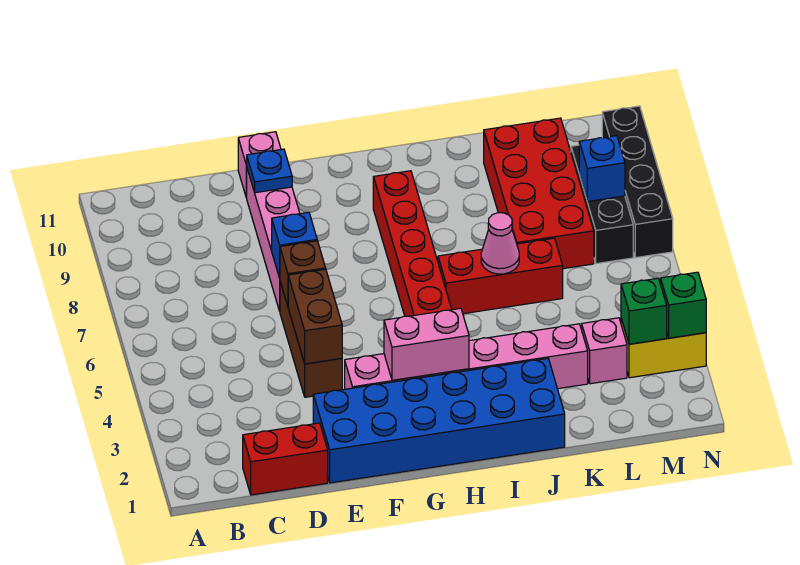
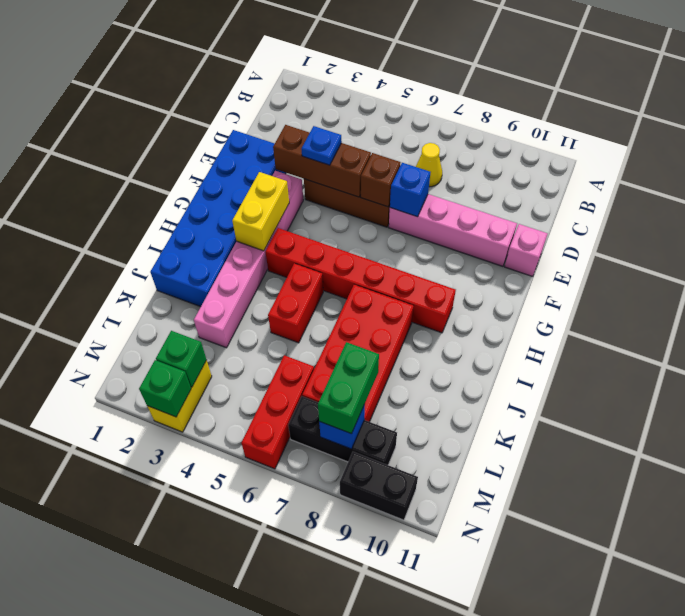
red brick C1:D1 level 1 -> red brick I5:J5 level 1
none -> yellow cone C7 level 1
brown brick E4:E5 level 2 -> brown brick E3:E5 level 2
blue plate E10 level 2 -> blue plate E4 level 3
pink brick G3:H3 level 2 -> yellow brick G3:H3 level 2
red brick I6:K6 level 1 -> red brick L6:N6 level 1
pink cone J6 level 2 -> none
red brick K7:L10 level 1 -> red brick I7:L8 level 1
pink brick L3 level 1 -> none
none -> green brick L8:M8 level 3
black brick N7:N10 level 1 -> black brick N9:N10 level 1

